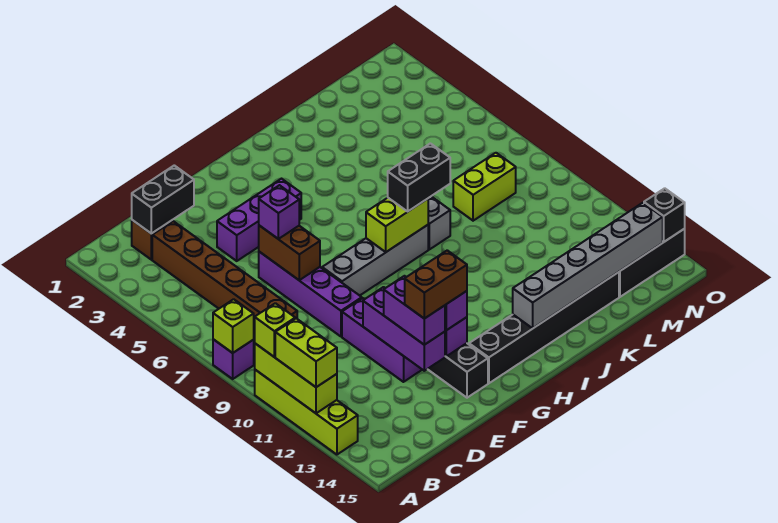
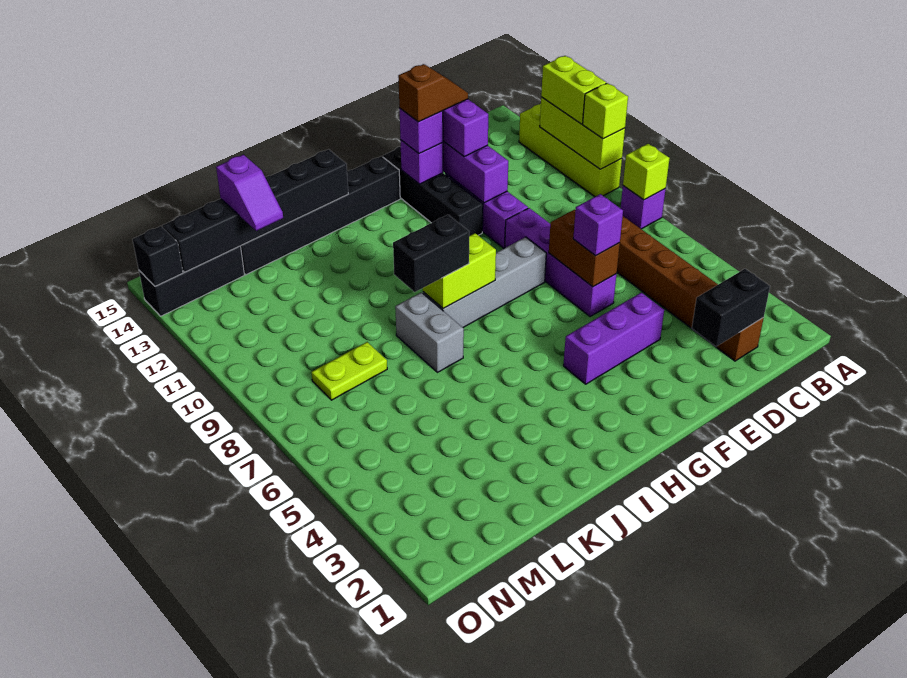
brown brick E13:F13 level 4 -> brown slope E13:F13 level 4 top F
grey brick I14:N14 level 2 -> black brick I14:N14 level 2
lime brick L8:M8 level 1 -> lime plate L8:M8 level 1
none -> purple slope L13:L14 level 3 top 14

